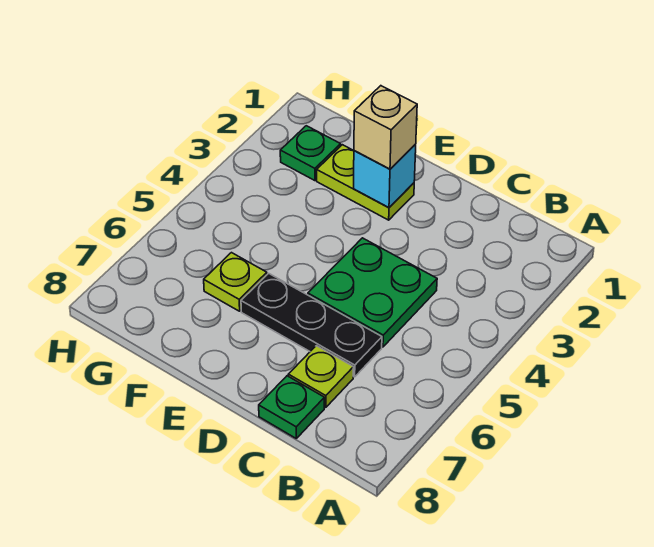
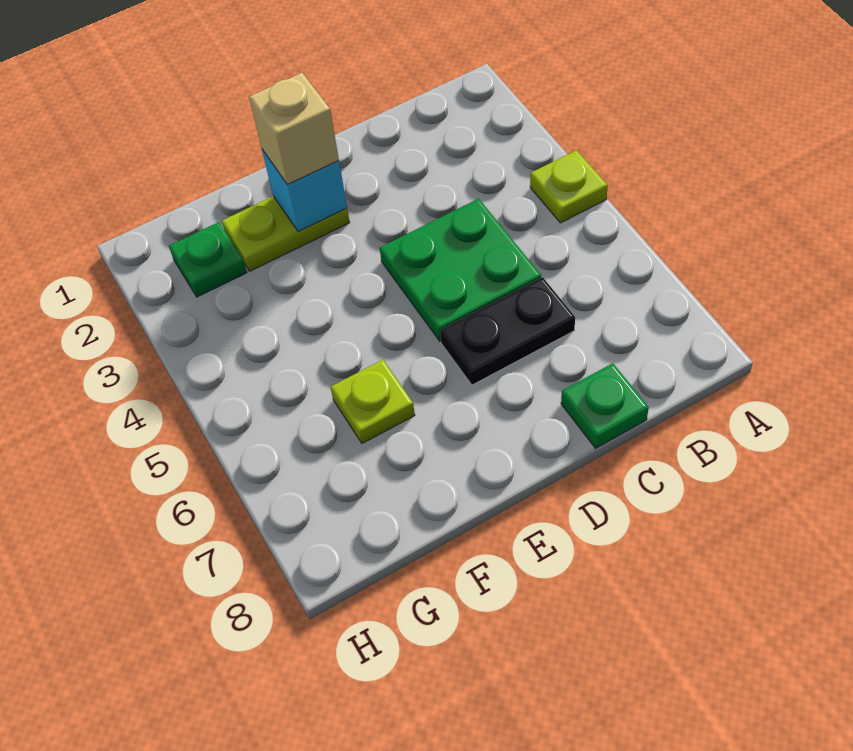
black plate C6:E6 level 1 -> black plate C6:D6 level 1
lime plate C7 level 1 -> lime plate A4 level 1

